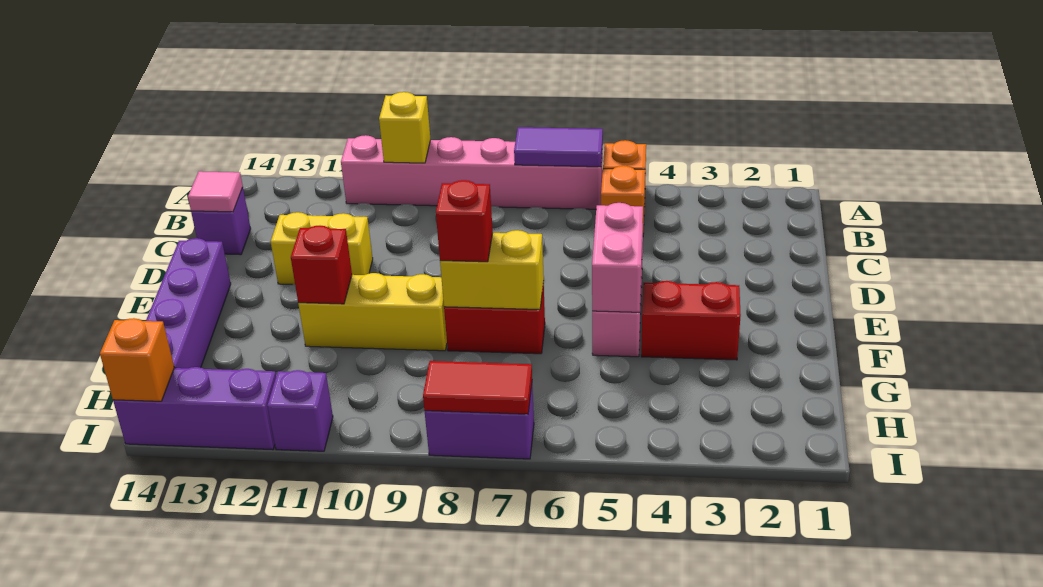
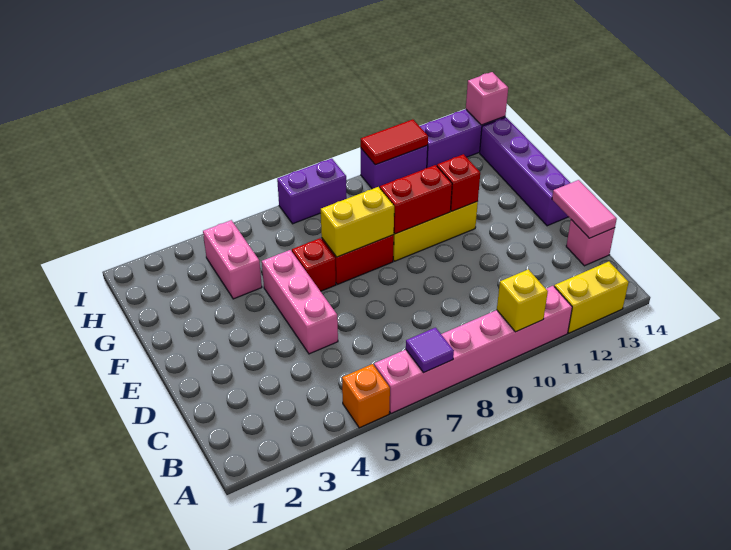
purple tile A6:A7 level 2 -> purple tile A7 level 2
orange brick B5 level 1 -> none
purple brick C14 level 1 -> pink brick C14 level 1
pink tile C14 level 2 -> pink tile C14:D14 level 2
yellow brick D11:D12 level 1 -> yellow brick A12:A13 level 1
pink brick E5:F5 level 2 -> pink brick G4:H4 level 1
red brick F3:F4 level 1 -> red brick F9:F10 level 2
red brick F8 level 3 -> red brick F6 level 1
red tile I7:I8 level 2 -> red tile I10:I11 level 2
purple brick I11 level 1 -> purple brick I10:I11 level 1
orange brick I14 level 2 -> pink brick I14 level 2

